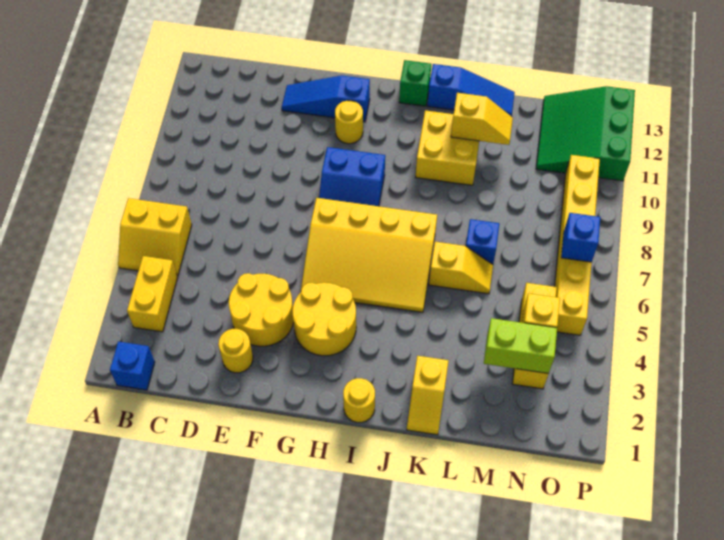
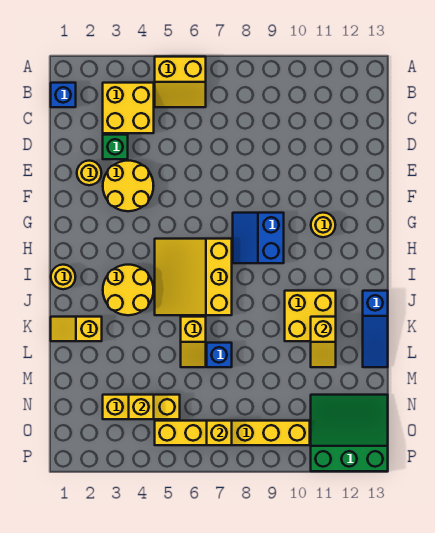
yellow slope A5:B6 level 1 top 6 -> yellow slope A5:B6 level 1 top A
yellow brick B3:B4 level 1 -> yellow brick B3:C4 level 1
blue slope E12:G12 level 1 top G -> none
yellow round brick G3:H4 level 1 -> yellow round brick I3:J4 level 1
yellow slope G5:J7 level 1 top 7 -> yellow slope H5:J7 level 1 top 7
green brick I13 level 1 -> green brick D3 level 1
lime brick M3:N3 level 2 -> none
blue brick O7 level 2 -> yellow brick O7 level 2

